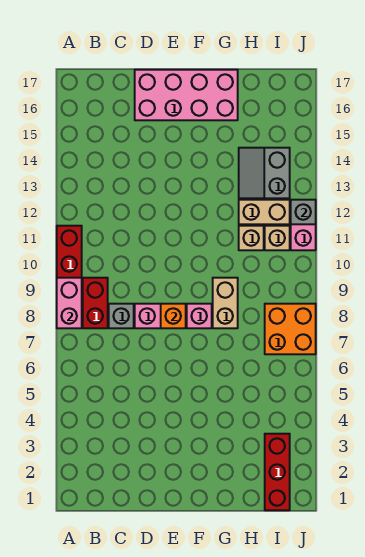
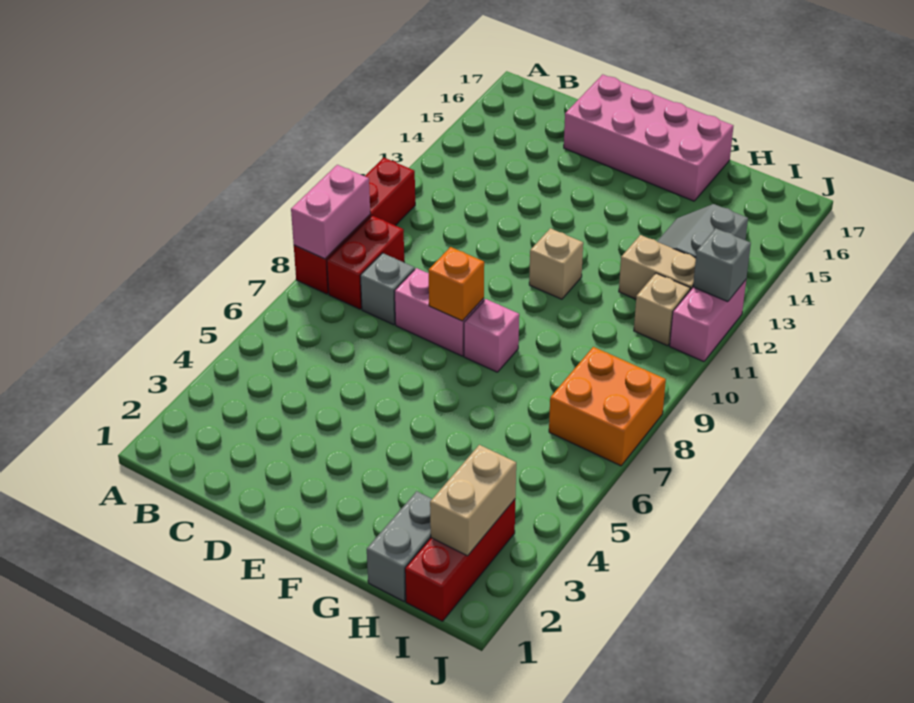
tan brick G8:G9 level 1 -> tan brick I2:I3 level 2
none -> grey brick H1:H2 level 1
tan brick H11 level 1 -> tan brick F11 level 1

